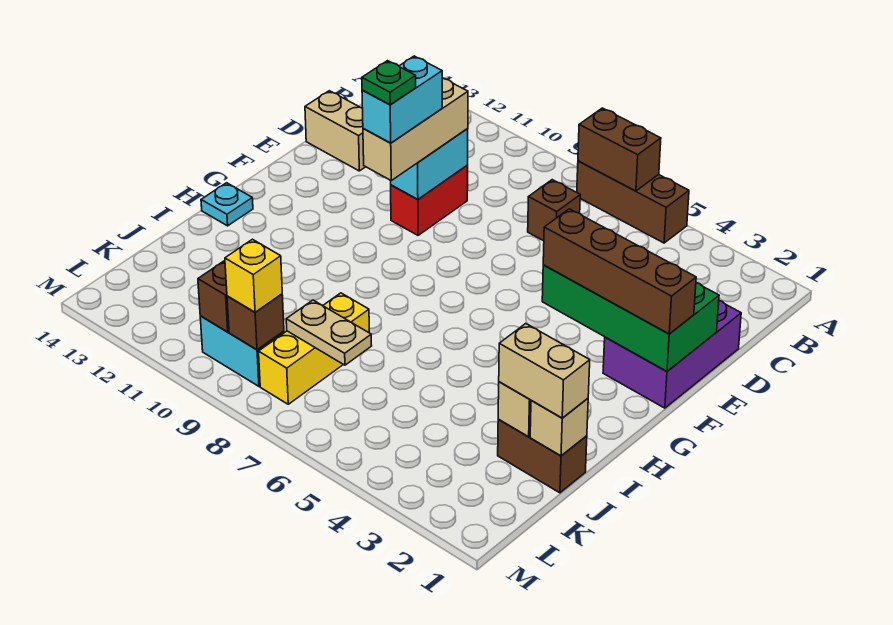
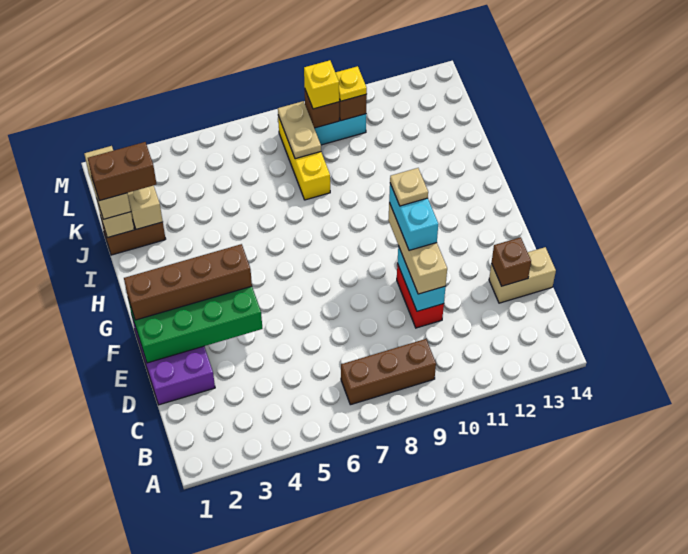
brown brick A5:A7 level 1 -> brown brick B7:B9 level 1
brown brick A6:A7 level 2 -> brown brick J1:J2 level 4
brown brick C7 level 1 -> brown brick D13 level 2
green plate F10 level 5 -> tan plate F10 level 5
cyan plate H14 level 1 -> none
tan brick J1:J2 level 3 -> tan brick J1:K1 level 3
tan plate K7:K8 level 2 -> tan plate K8:L8 level 2
none -> yellow plate L10 level 3

